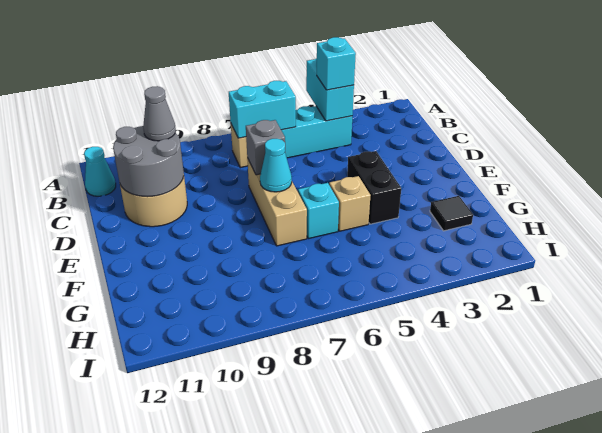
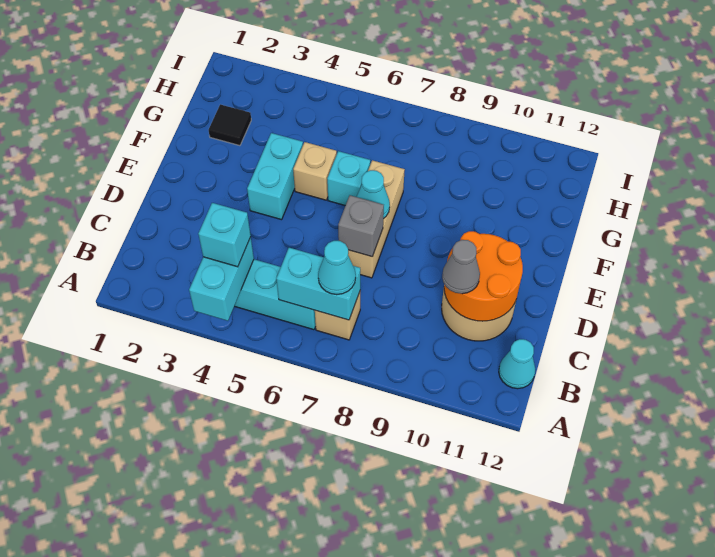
none -> cyan cone B7 level 3
grey round brick C10:D11 level 2 -> orange round brick C10:D11 level 2
black brick E4:F4 level 1 -> cyan brick E4:F4 level 1

